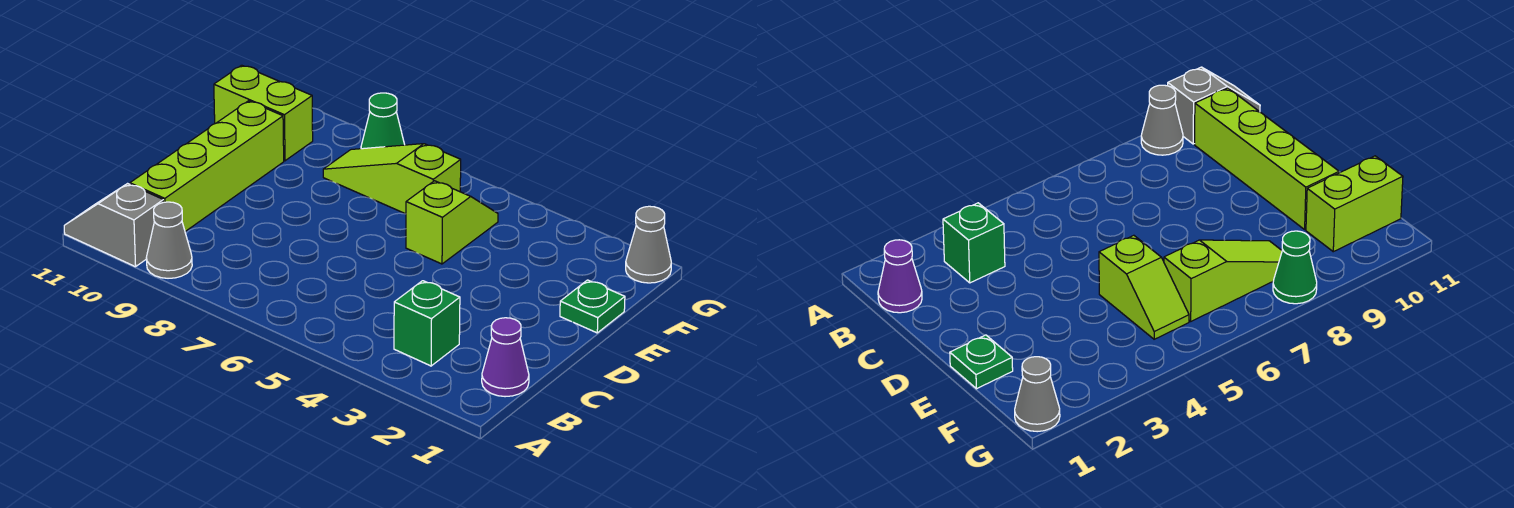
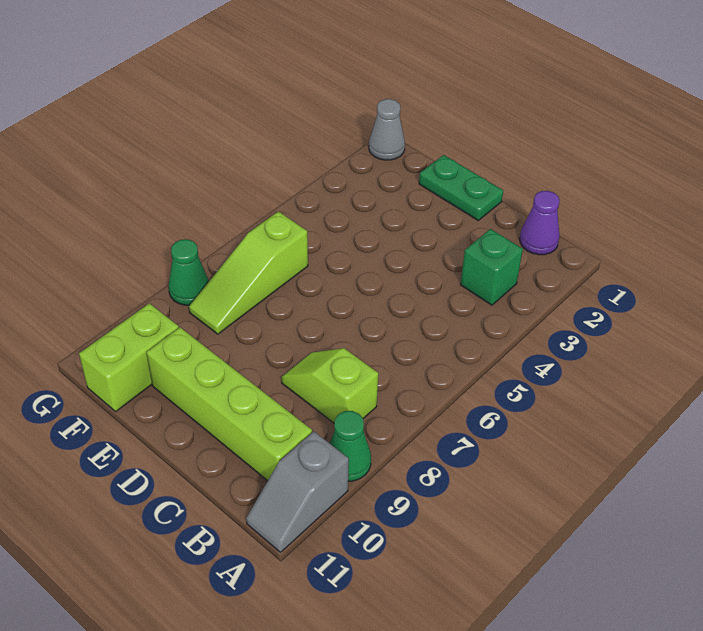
grey cone A9 level 1 -> green cone A9 level 1
green plate E1 level 1 -> green plate D1:E1 level 1
lime slope E5:F5 level 1 top E -> lime slope B8:C8 level 1 top B

